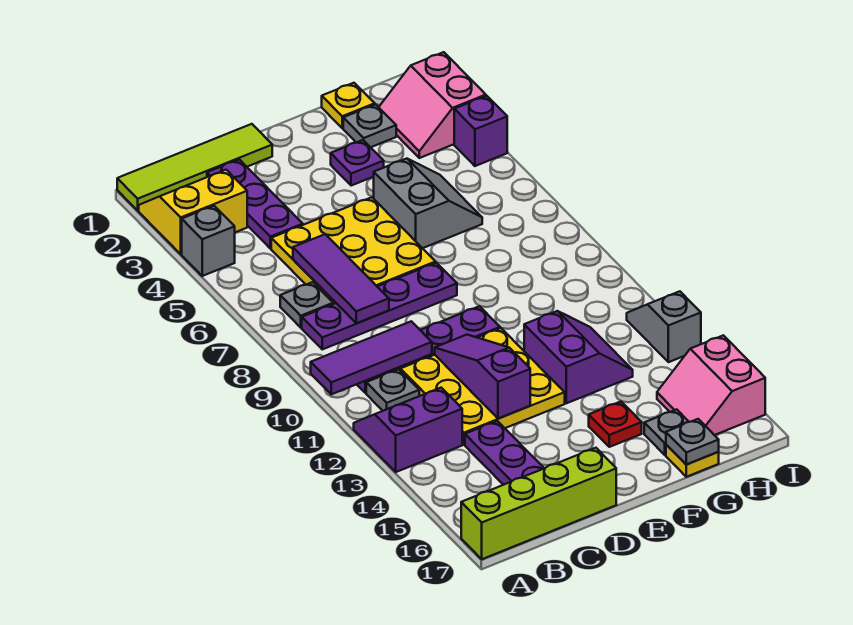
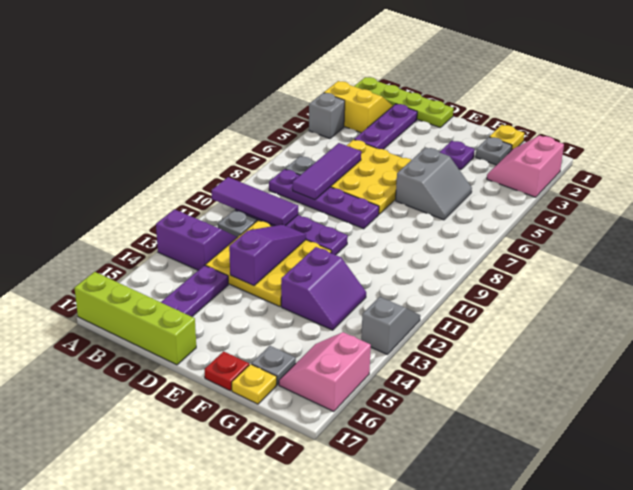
lime tile A1:D1 level 1 -> lime plate A1:D1 level 1
red plate F15 level 1 -> red plate F17 level 1
grey plate G17 level 2 -> none
purple brick I4 level 1 -> none

